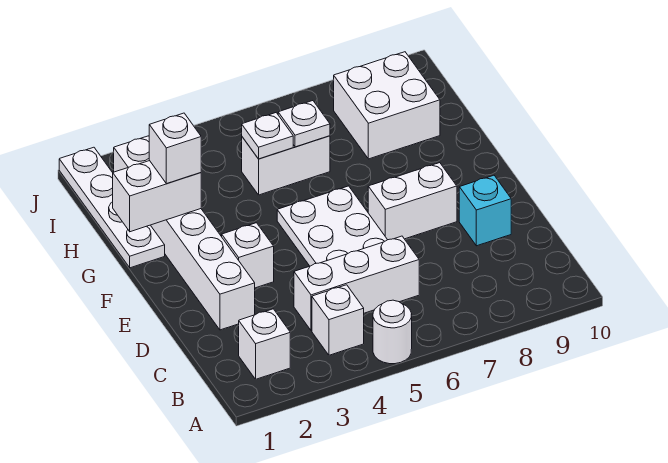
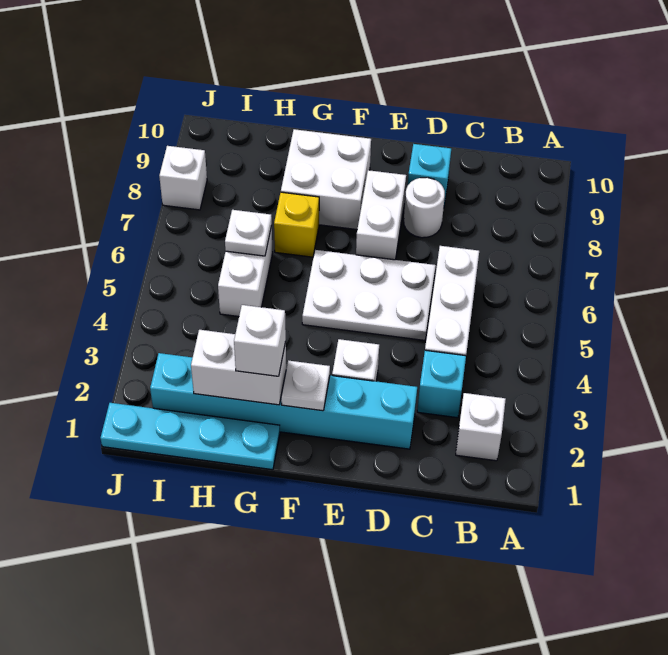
white round brick A5 level 1 -> white round brick D8 level 1
white brick B4 level 1 -> white brick J8 level 1
none -> cyan brick C3 level 1
white brick D2:I2 level 1 -> cyan brick D2:I2 level 1
white plate G1:J1 level 1 -> cyan plate G1:J1 level 1
white brick G1:G2 level 2 -> white brick G2:H2 level 2
none -> yellow brick G7 level 1
white plate H5 level 2 -> white plate F2 level 2
white brick H8:I9 level 1 -> white brick F8:G9 level 1

